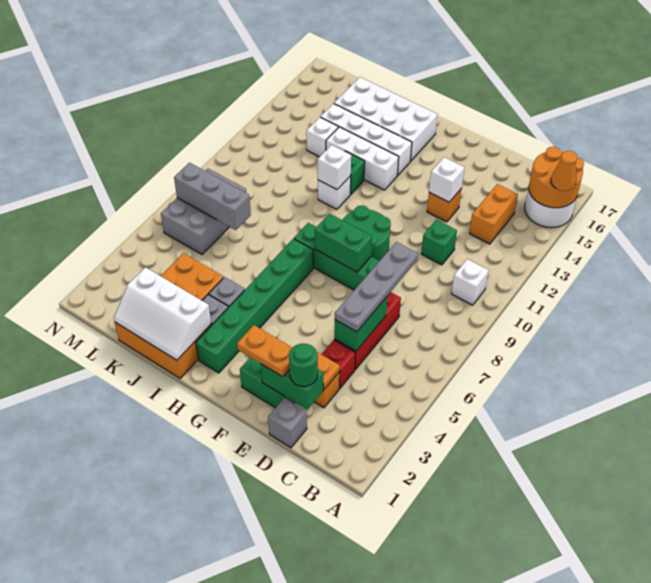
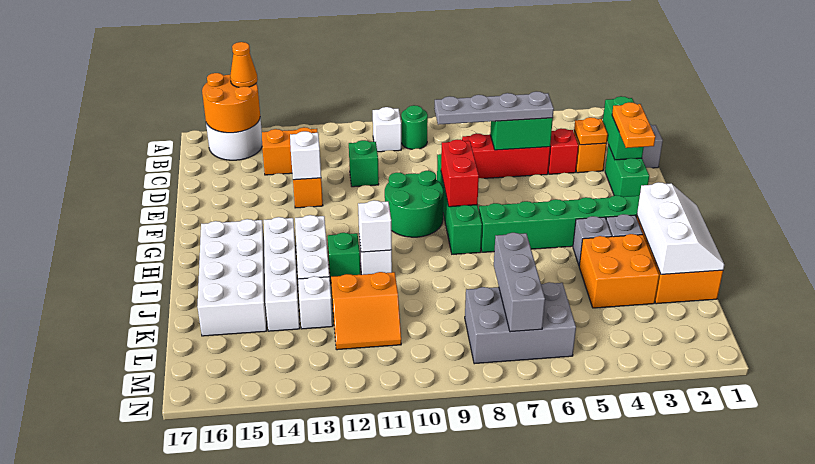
green round brick D2 level 3 -> green round brick B9 level 1
green brick F8:G8 level 2 -> red brick F8:G8 level 2
none -> orange slope K11:L12 level 1 top K

